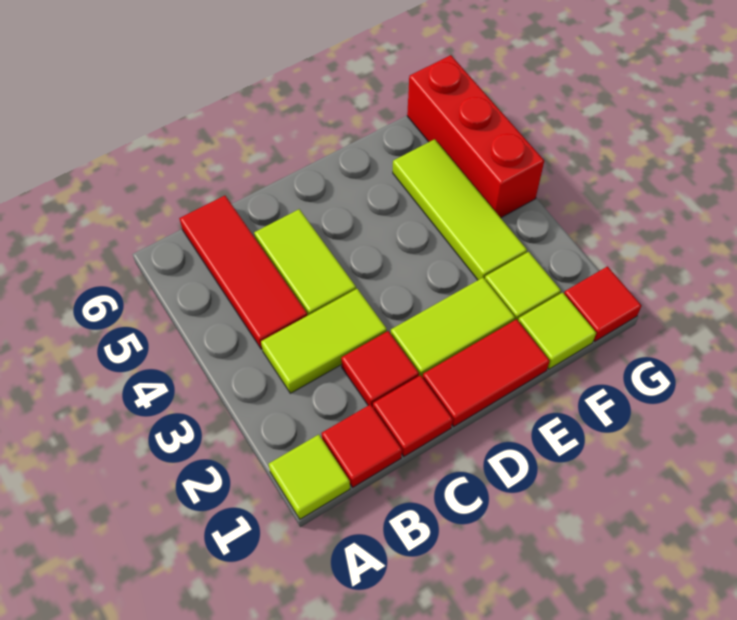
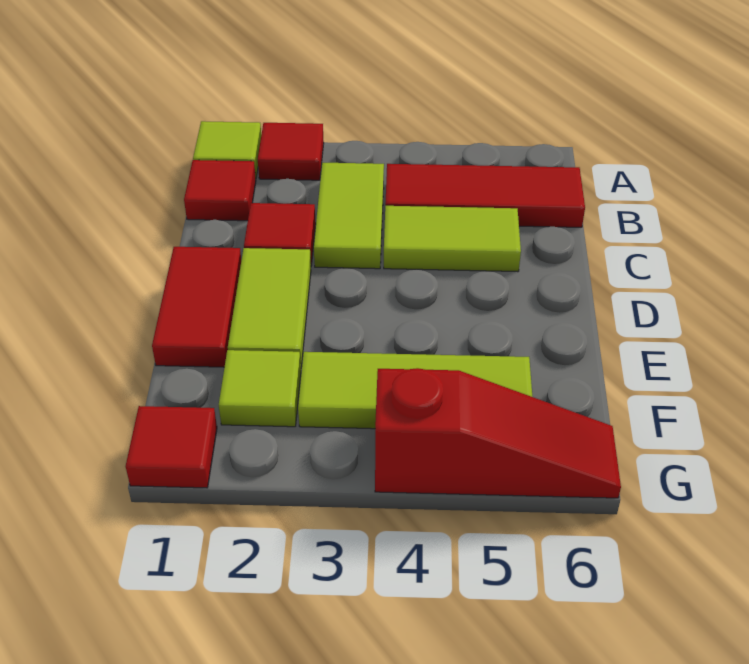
red tile C1 level 1 -> red tile A2 level 1
lime tile F1 level 1 -> none
red brick G4:G6 level 1 -> red slope G4:G6 level 1 top 4

